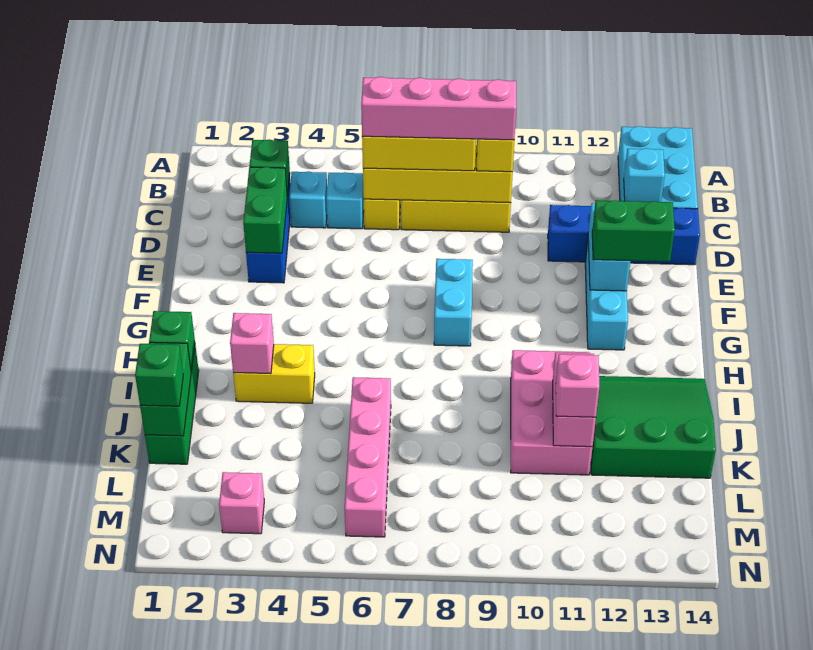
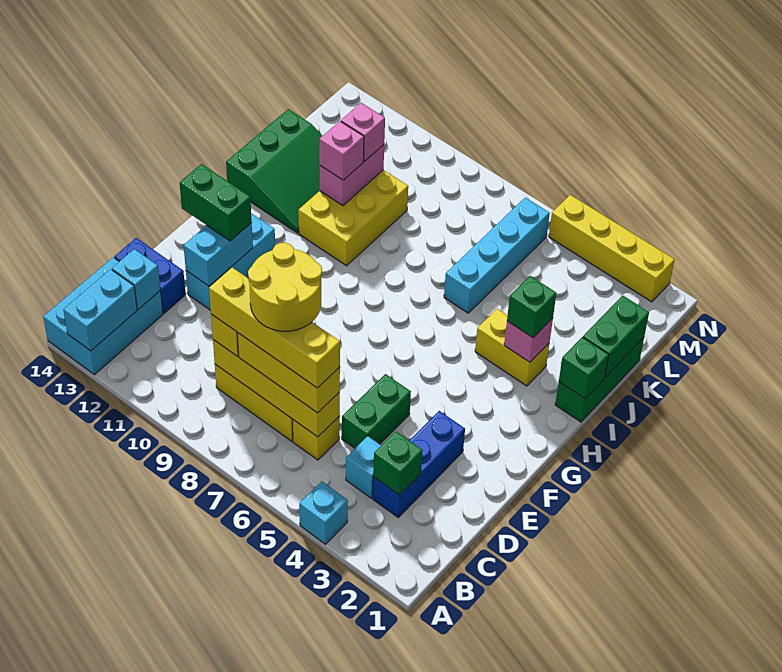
cyan brick C5 level 1 -> cyan brick A4 level 1
pink brick C6:C9 level 4 -> yellow brick C6:C9 level 4
none -> yellow round brick C7:D8 level 5
green brick D3:E3 level 2 -> green brick D5:E5 level 1
blue brick D11:D14 level 1 -> blue brick D13:D14 level 1
cyan brick F8:G8 level 1 -> cyan brick A13:B13 level 2
pink brick I10:K11 level 1 -> yellow brick I10:K11 level 1
green slope I12:K14 level 1 top K -> green slope I12:K14 level 1 top 14
pink brick J6:M6 level 1 -> cyan brick J6:M6 level 1
green brick K1 level 3 -> green brick I3 level 3
pink brick M3 level 1 -> pink brick J11 level 3
none -> yellow brick N2:N5 level 1

